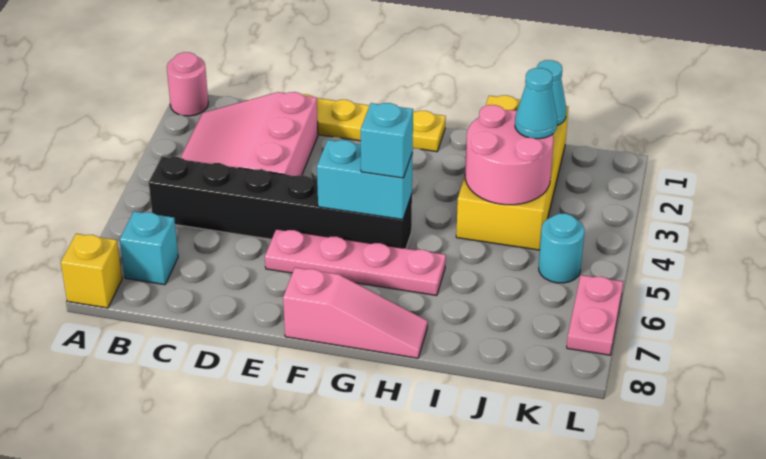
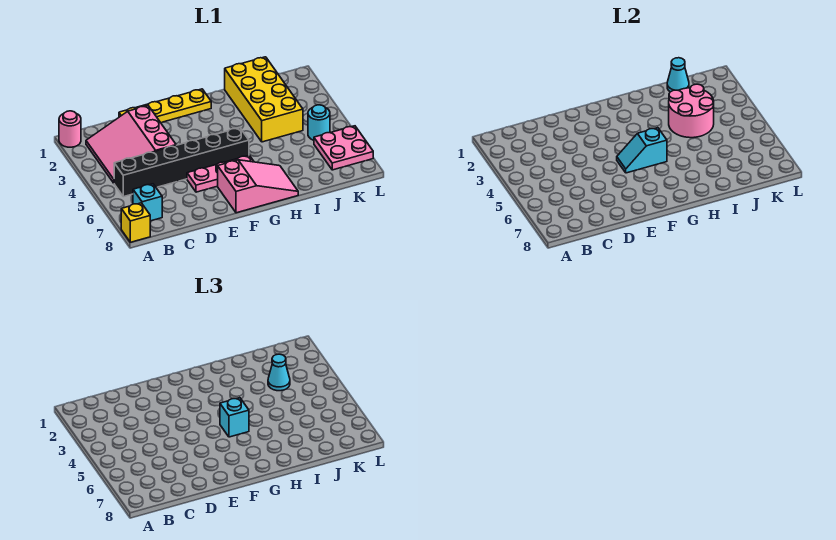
pink plate E6:H6 level 1 -> pink plate E6:G6 level 1
cyan brick F5:G5 level 2 -> cyan slope F5:G5 level 2 top G
pink slope F8:H8 level 1 top F -> pink slope F7:H8 level 1 top F
pink plate L6:L7 level 1 -> pink plate K6:L7 level 1

